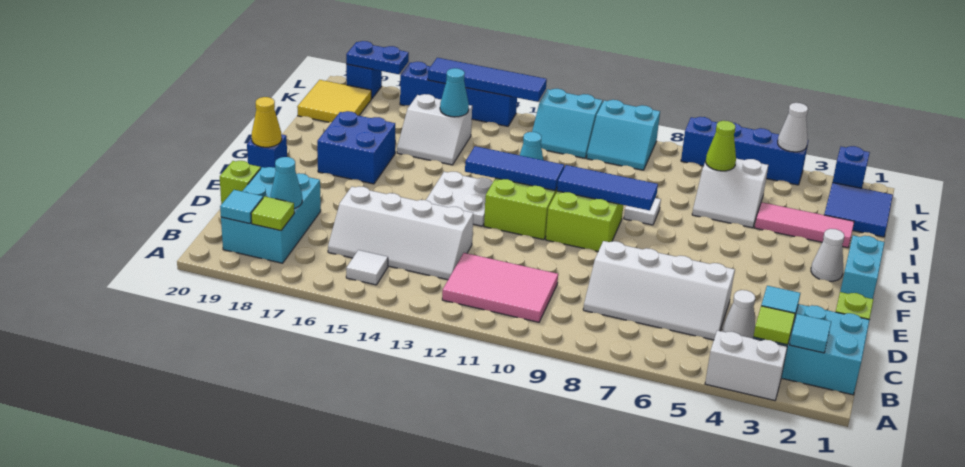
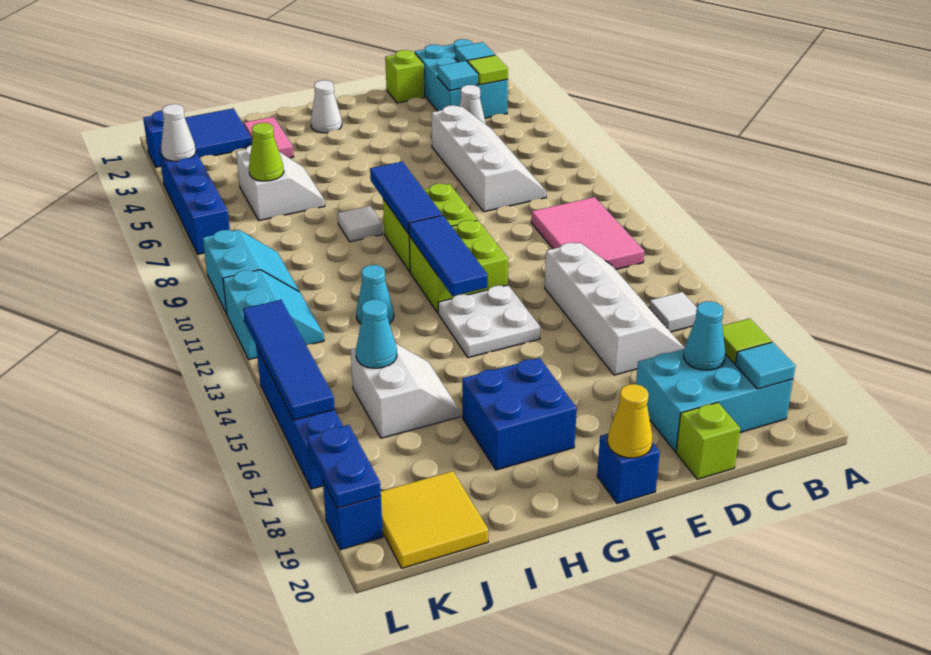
white brick A3:A4 level 1 -> none
cyan brick F1:G1 level 1 -> none
pink tile I2:I4 level 1 -> pink tile I2:I3 level 1

